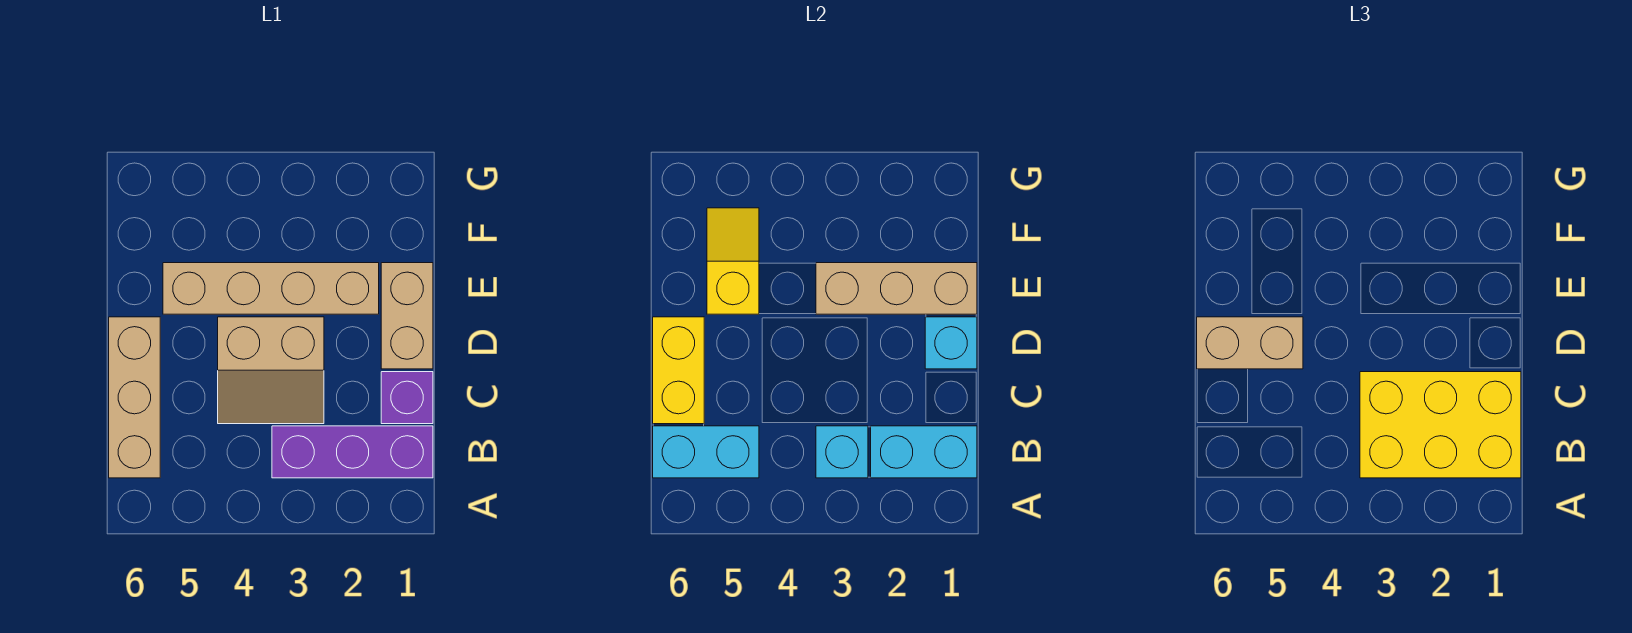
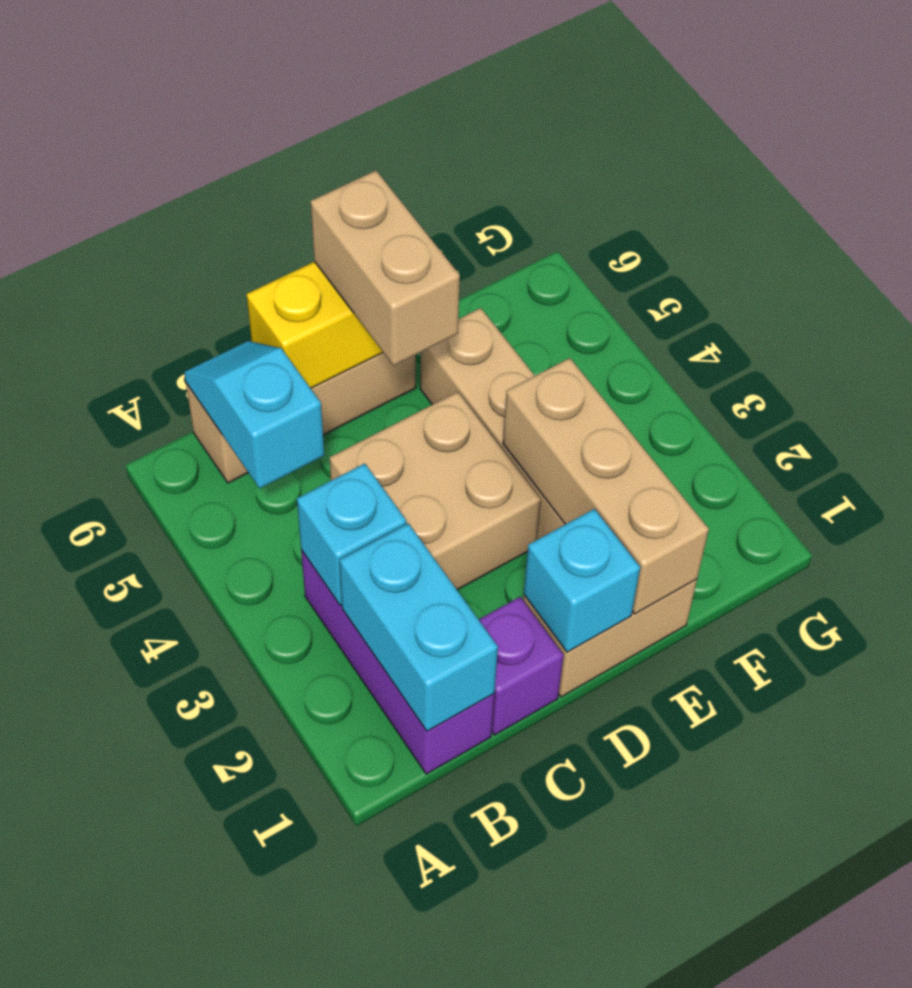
yellow brick B1:C3 level 3 -> none
cyan brick B5:B6 level 2 -> cyan slope B5:B6 level 2 top 5
tan slope C3:D4 level 1 top D -> tan brick C3:D4 level 1
yellow slope E5:F5 level 2 top E -> none

